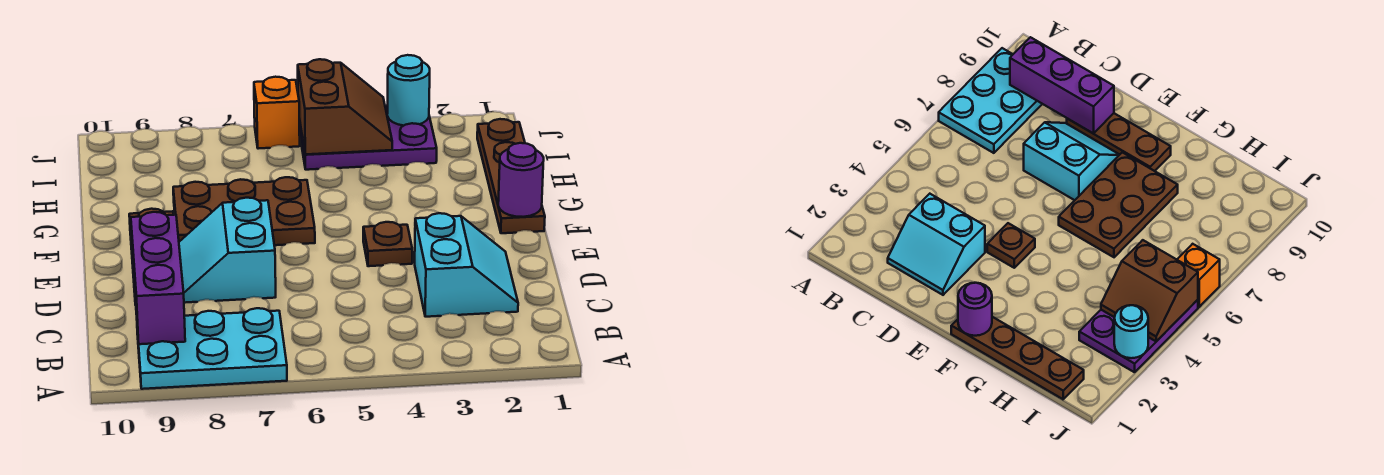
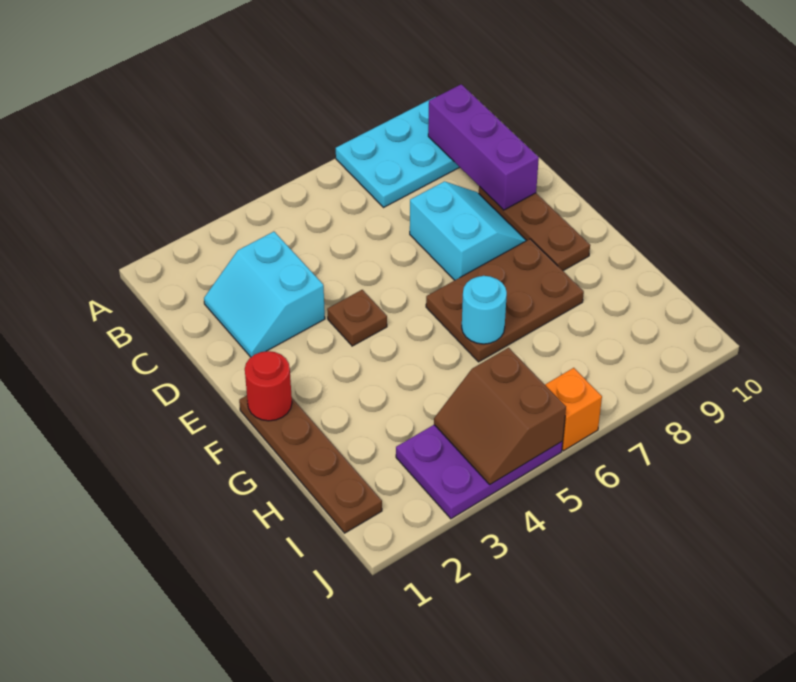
purple round brick F1 level 2 -> red round brick F1 level 2
cyan round brick J3 level 2 -> cyan round brick G6 level 2

